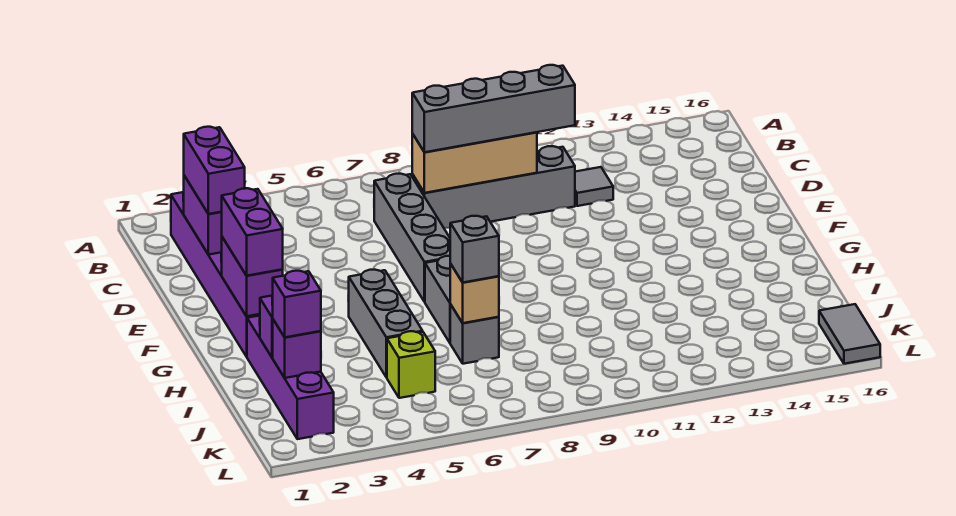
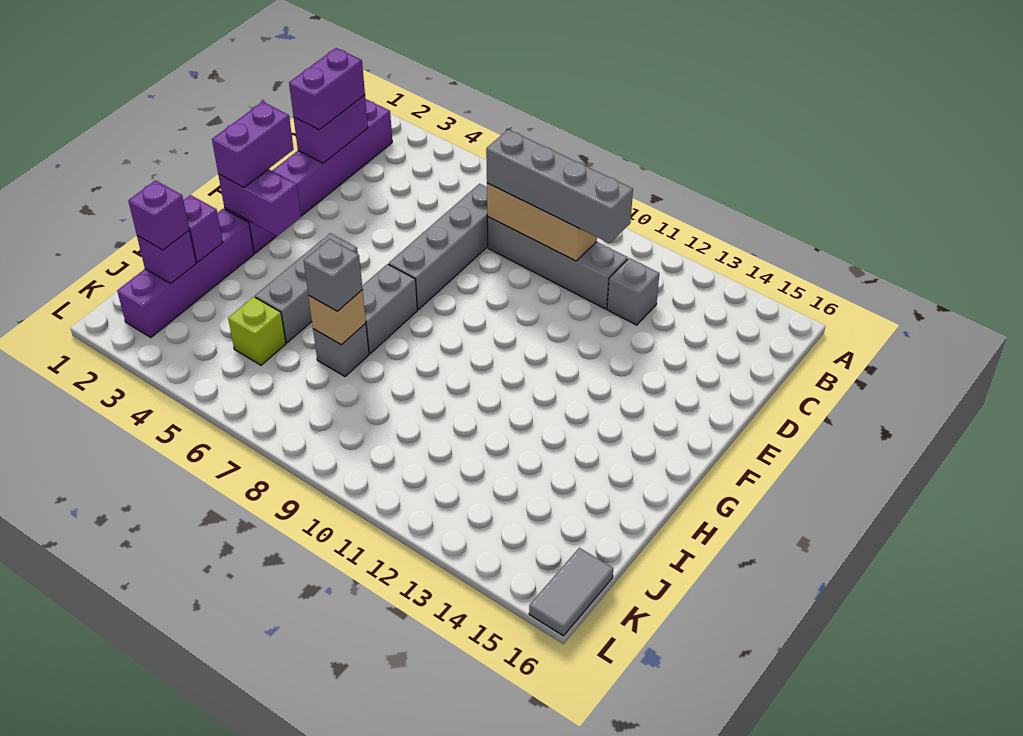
grey tile C12 level 1 -> grey brick C12 level 1
purple brick F2:G2 level 2 -> purple brick G2:G3 level 2

